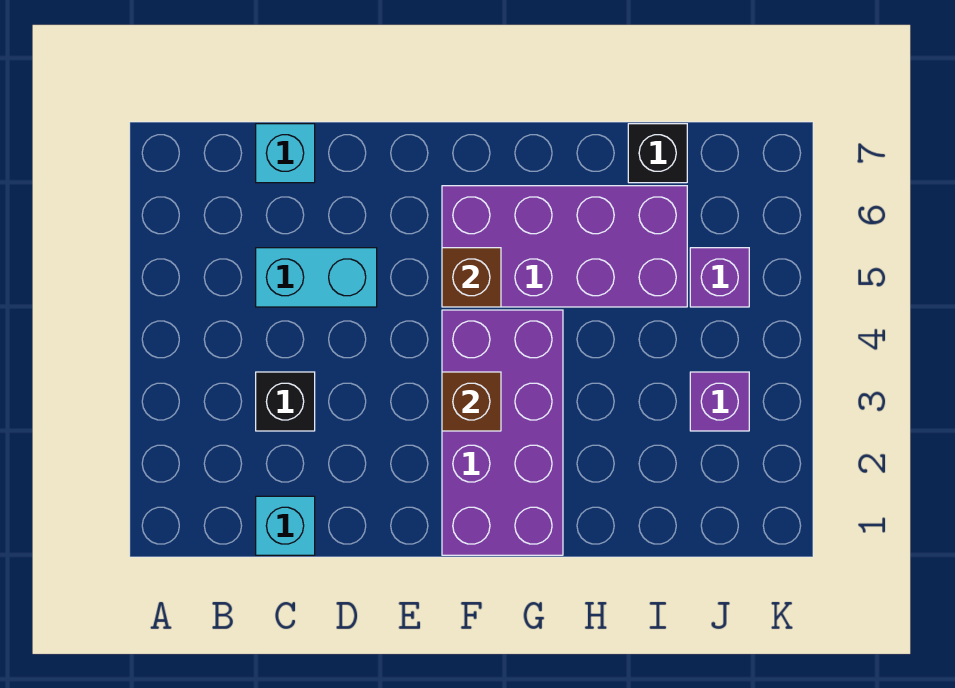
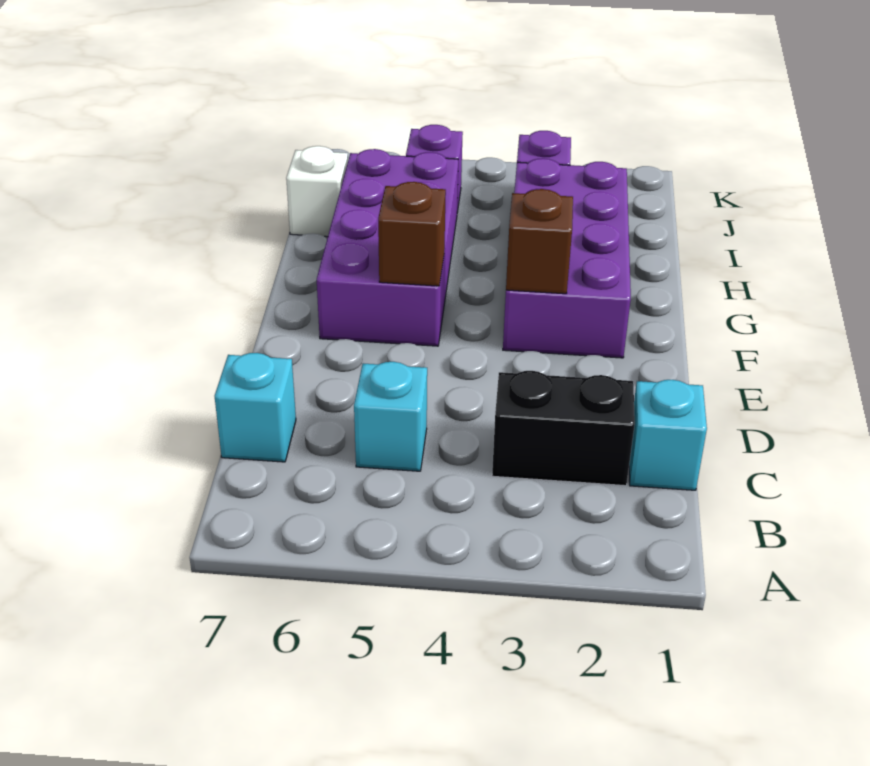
black brick C3 level 1 -> black brick C2:C3 level 1
cyan brick C5:D5 level 1 -> cyan brick C5 level 1
purple brick F1:G4 level 1 -> purple brick F2:I3 level 1
black brick I7 level 1 -> white brick I7 level 1

